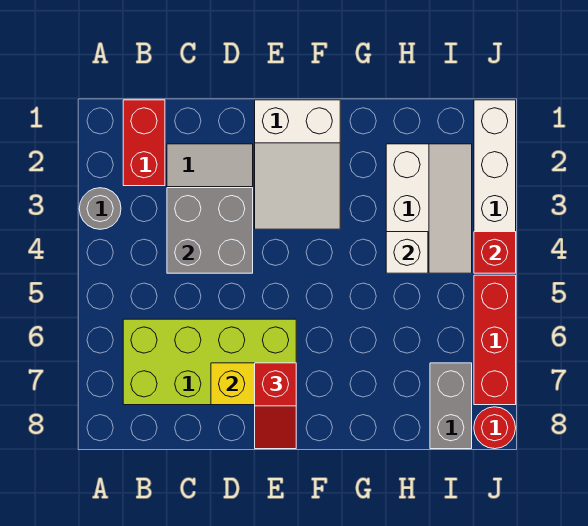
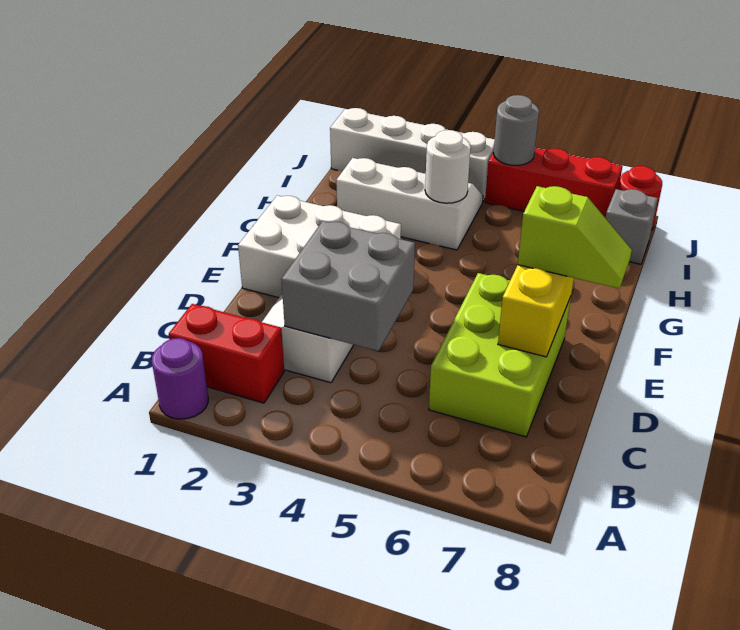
none -> purple round brick A1 level 1
grey round brick A3 level 1 -> grey round brick J5 level 2
lime brick B6:E7 level 1 -> lime brick C6:E7 level 1
white slope E1:F3 level 1 top 1 -> white brick E1:F3 level 1
red slope E7:E8 level 3 top 7 -> lime slope E7:E8 level 3 top 7
white brick H4 level 2 -> white round brick H4 level 2
grey brick I7:I8 level 1 -> grey brick I8 level 1
red brick J4 level 2 -> none

